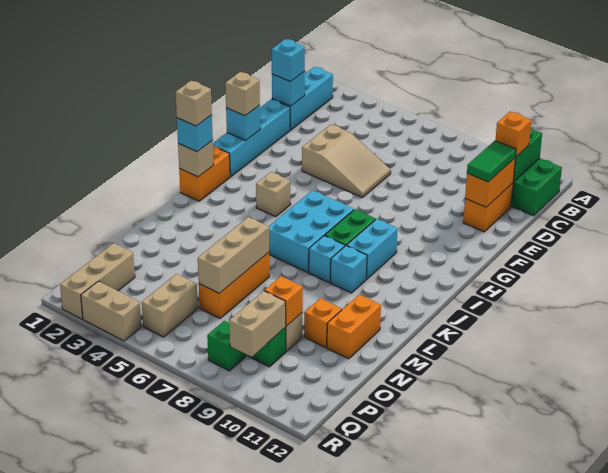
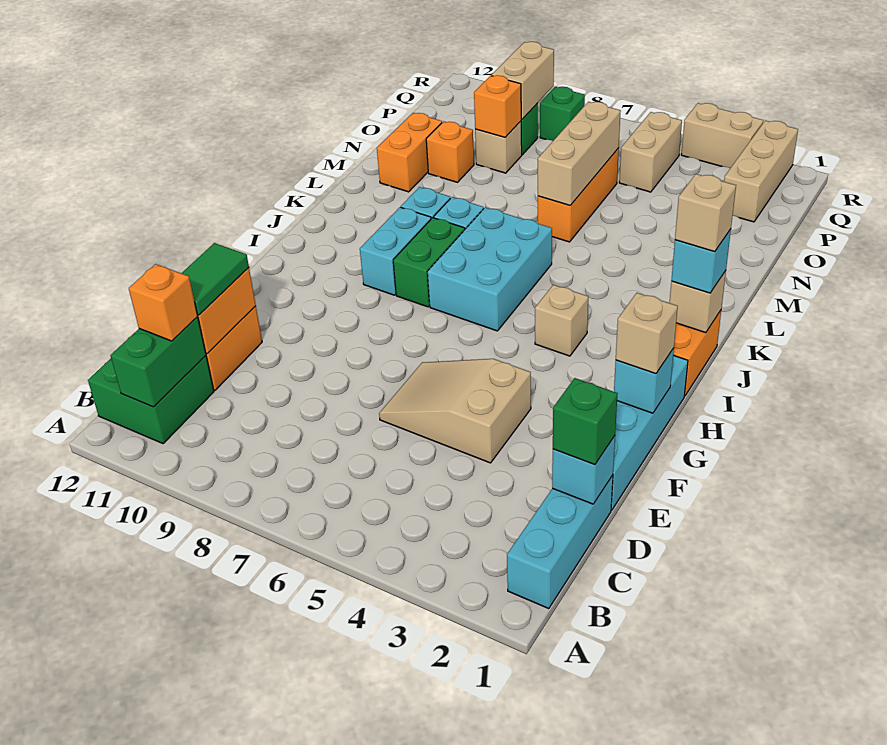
cyan brick D1 level 3 -> green brick D1 level 3

